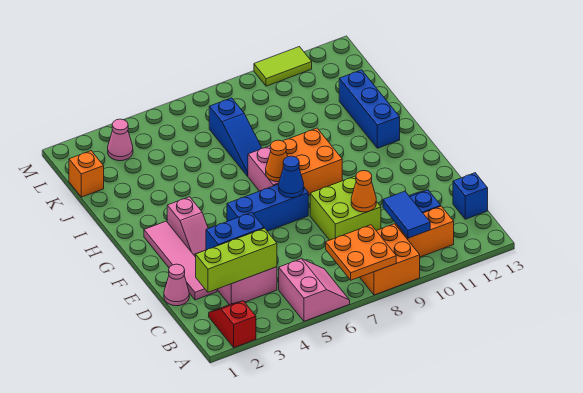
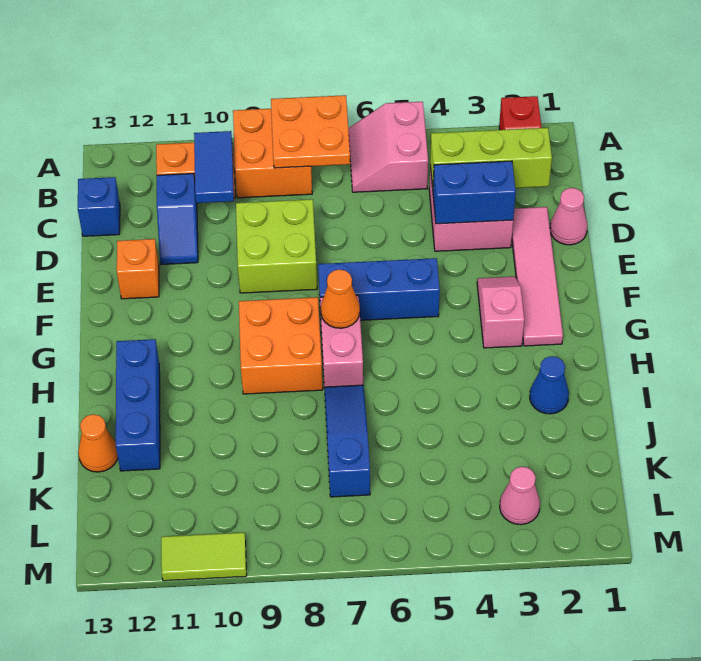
orange cone D9 level 2 -> orange cone J13 level 1
blue cone F7 level 2 -> blue cone I2 level 1
orange brick K1 level 1 -> orange brick E12 level 1

